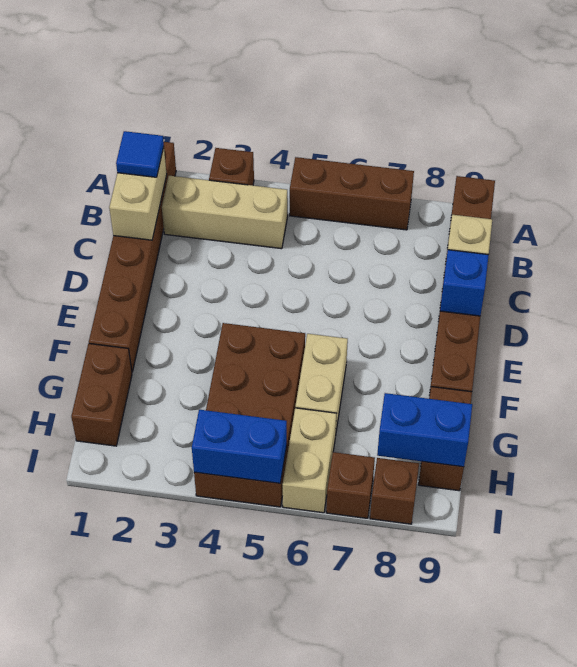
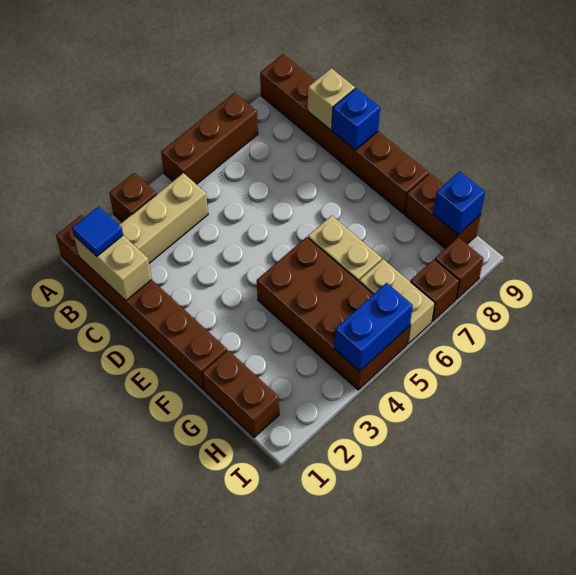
blue brick H8:H9 level 2 -> blue brick H9 level 2

